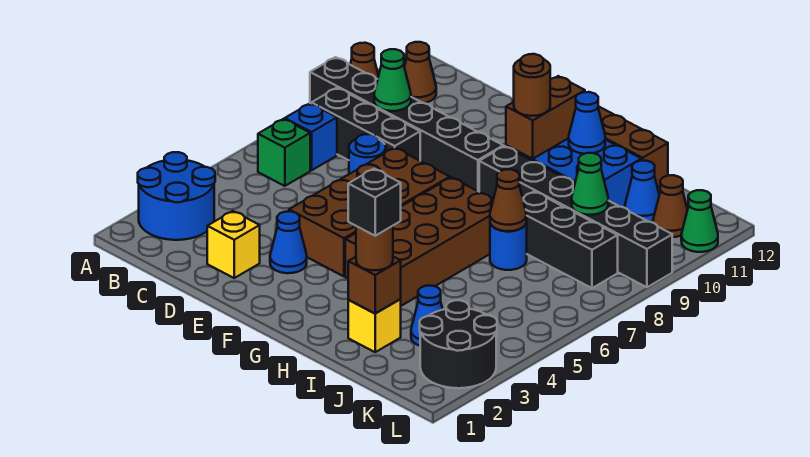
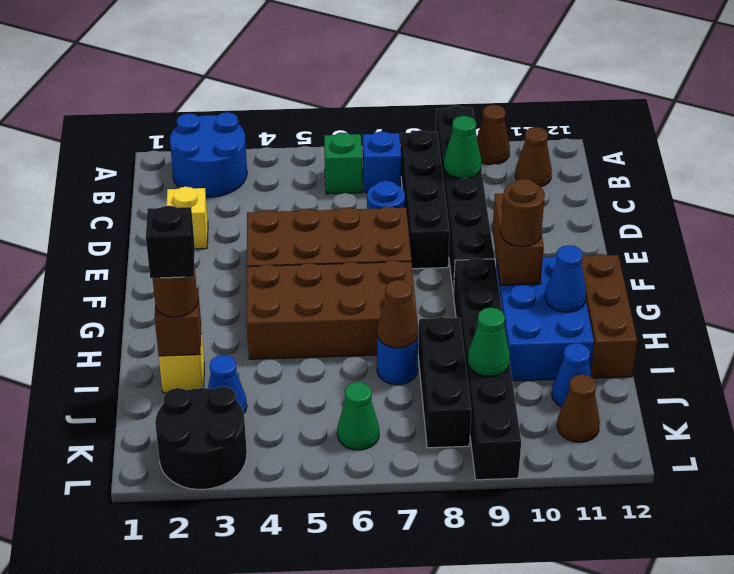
black brick B8:D8 level 1 -> black brick B8:E8 level 1
blue cone E3 level 1 -> none
brown brick G10:G11 level 2 -> brown brick F10:G10 level 2
green cone L11 level 1 -> green cone K6 level 1

